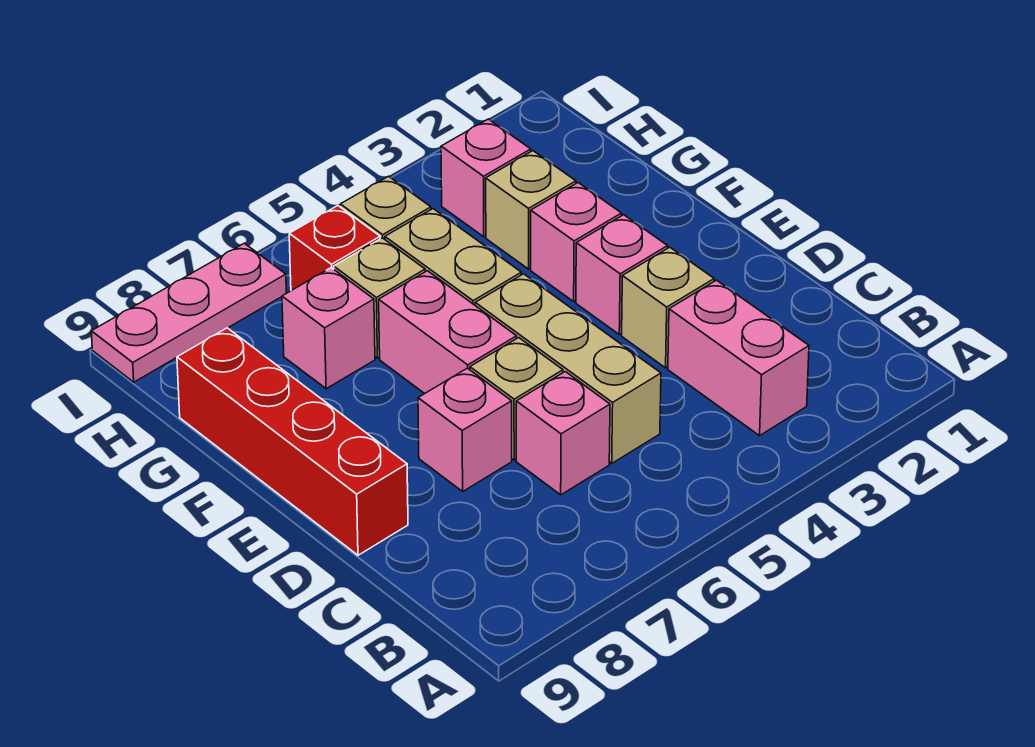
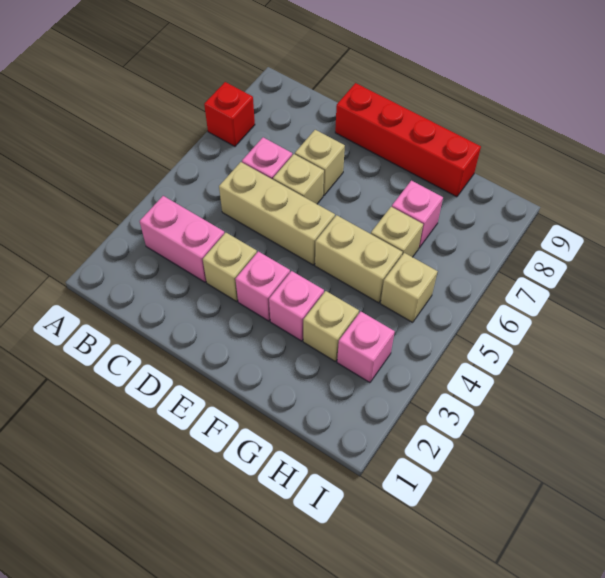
pink brick D7 level 1 -> tan brick D7 level 1
pink brick E6:F6 level 1 -> none
red brick H6 level 1 -> red brick A7 level 1
pink plate I7:I9 level 1 -> none

